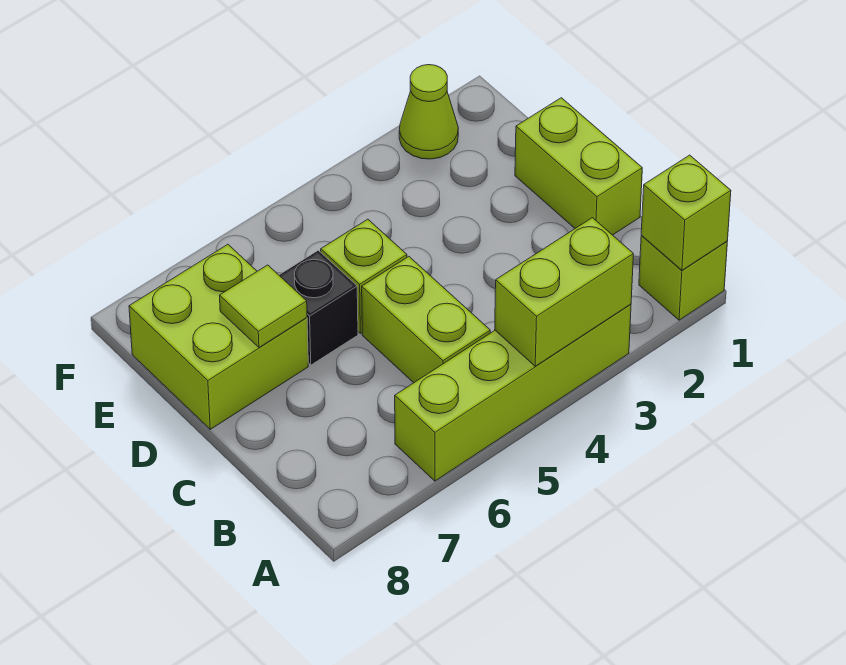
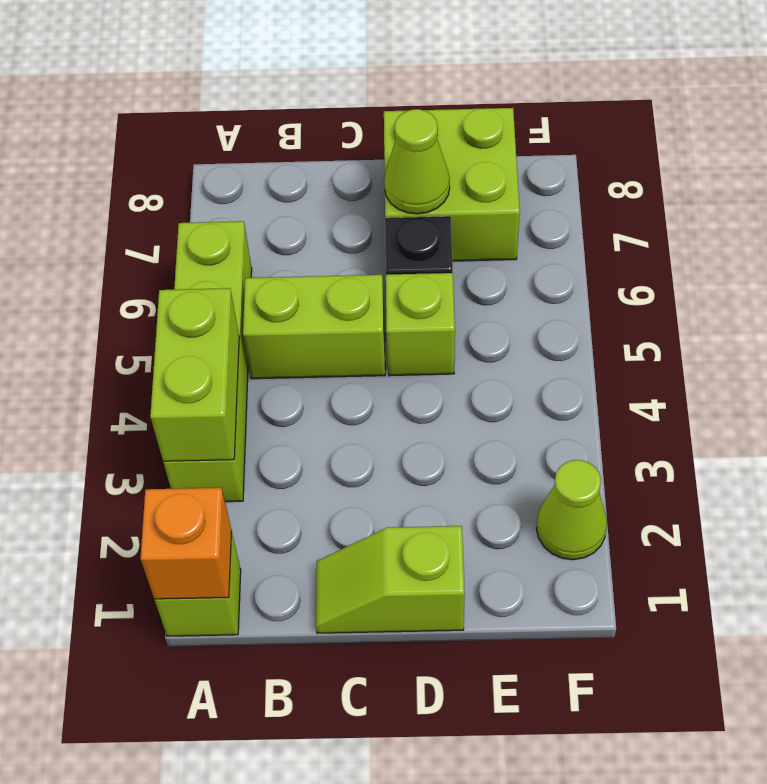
lime brick A1 level 2 -> orange brick A1 level 2
lime brick C1:D1 level 1 -> lime slope C1:D1 level 1 top D
lime tile D7 level 2 -> lime cone D7 level 2

